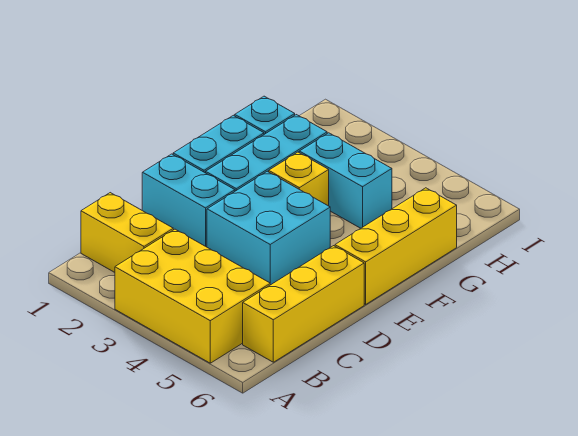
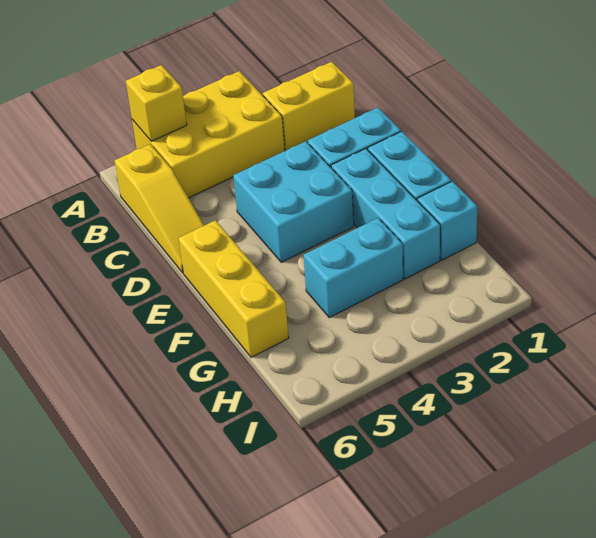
yellow brick B6:D6 level 1 -> yellow slope B6:D6 level 1 top B
yellow brick F3 level 1 -> yellow brick A5 level 2

